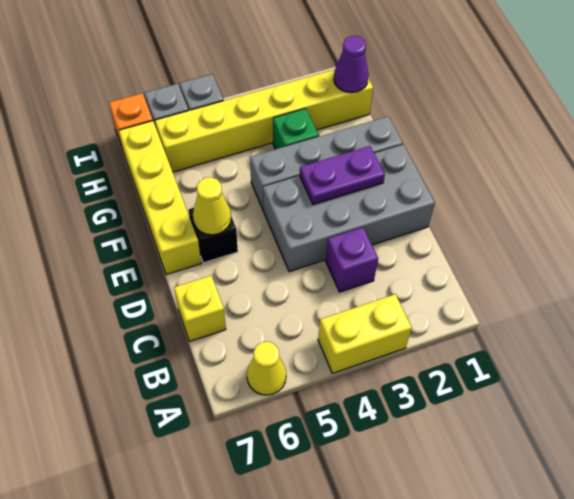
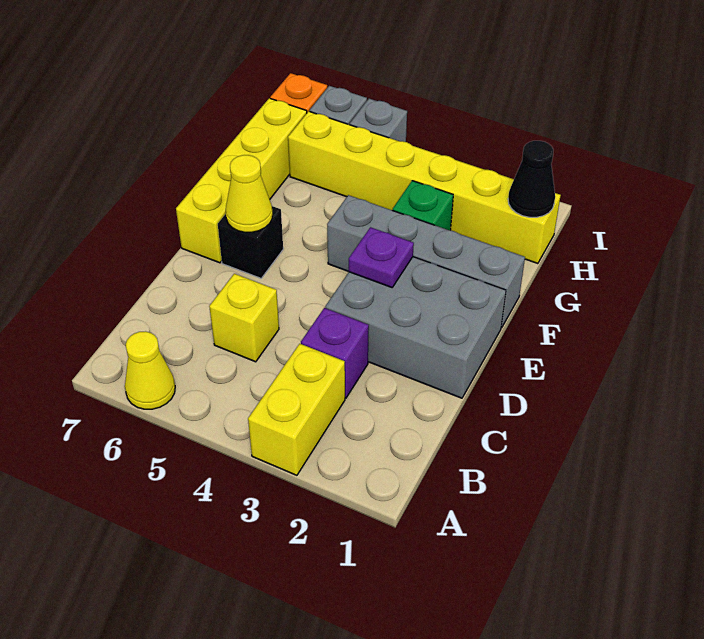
yellow brick A3:A4 level 1 -> yellow brick A3:B3 level 1
yellow brick C7 level 1 -> yellow brick C5 level 1
grey brick D1:E4 level 1 -> grey brick D1:E3 level 1
purple plate E2:E3 level 2 -> purple plate E3 level 2
purple cone H1 level 2 -> black cone H1 level 2

